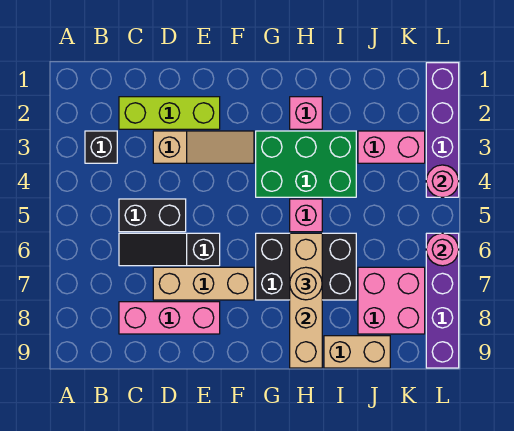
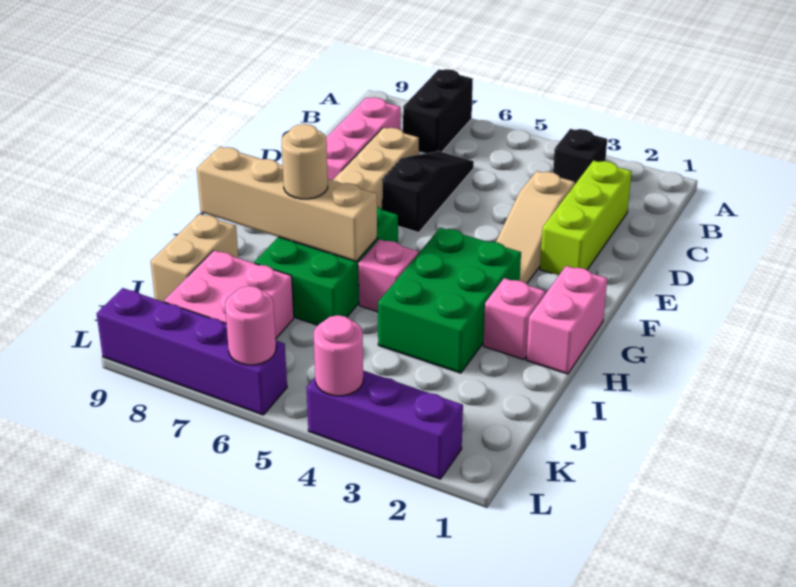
black brick C5:D5 level 1 -> black brick A7:B7 level 1
black brick G6:I7 level 1 -> green brick G6:I7 level 1
pink brick J3:K3 level 1 -> pink brick G1:H1 level 1
purple brick L1:L4 level 1 -> purple brick L2:L4 level 1

